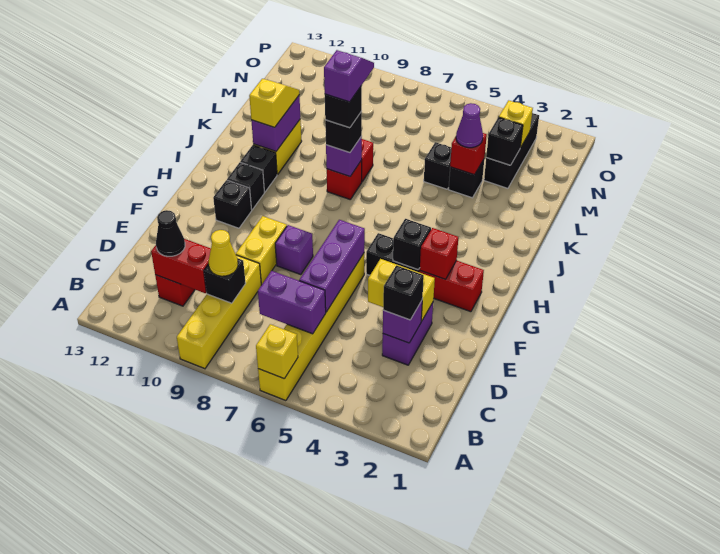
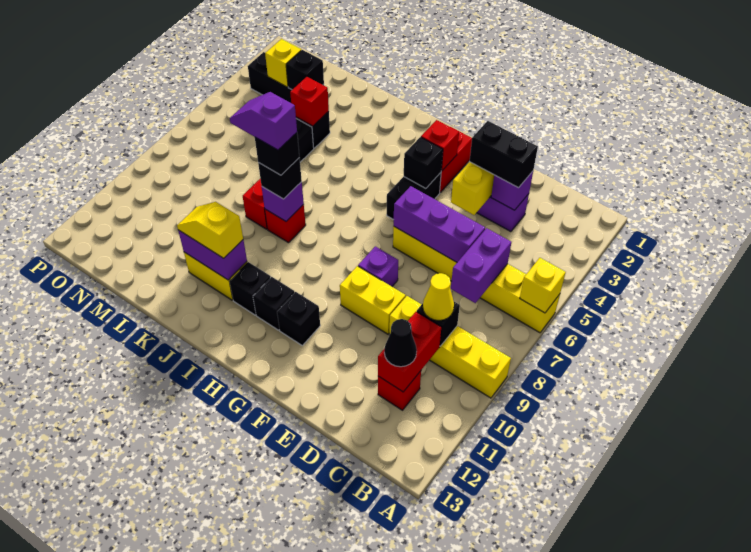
black brick D3 level 3 -> black brick D3:E3 level 3
purple cone L4 level 3 -> none

